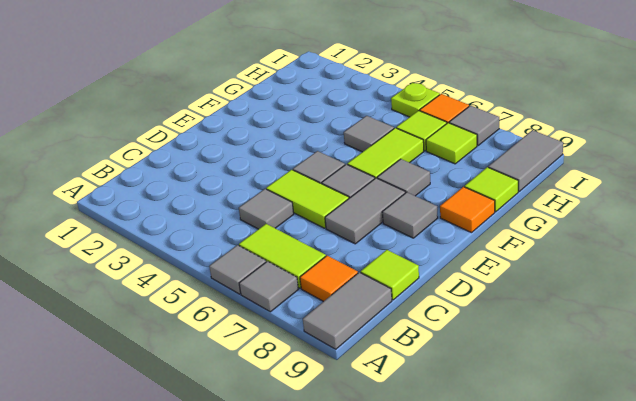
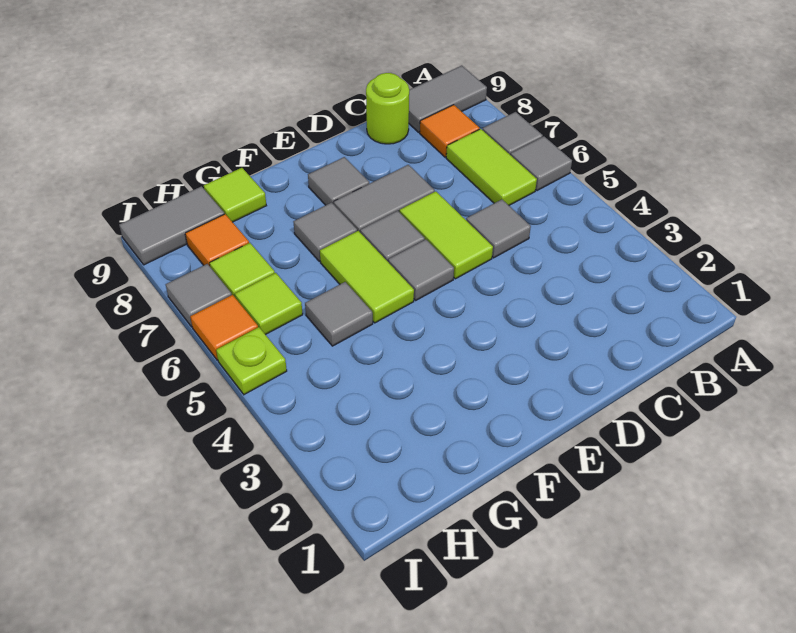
lime tile C9 level 1 -> lime round brick C9 level 1
lime tile F6:G6 level 1 -> lime tile F5:F6 level 1
orange tile F9 level 1 -> orange tile H8 level 1

